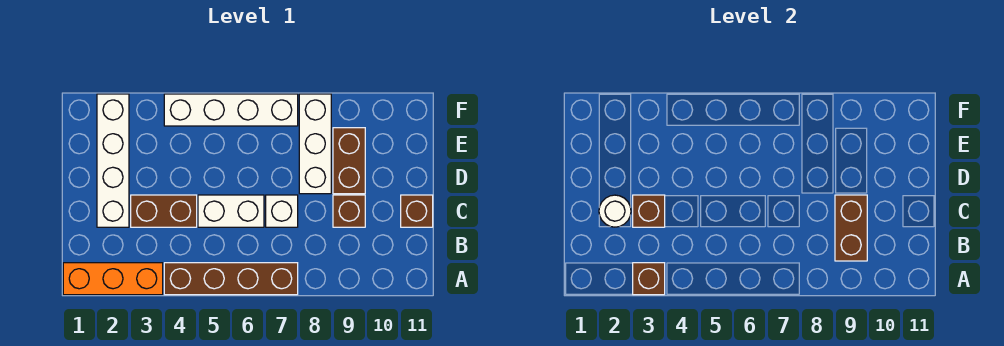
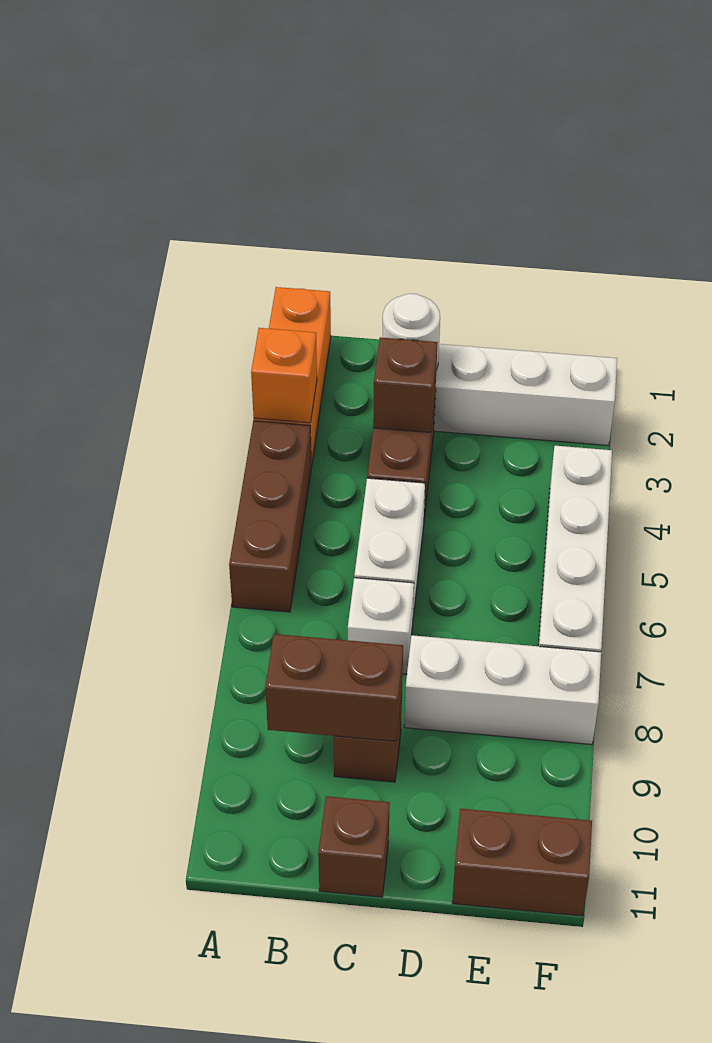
brown brick A3 level 2 -> orange brick A3 level 2
brown brick A4:A7 level 1 -> brown brick A4:A6 level 1
brown brick D9:E9 level 1 -> brown brick E11:F11 level 1

